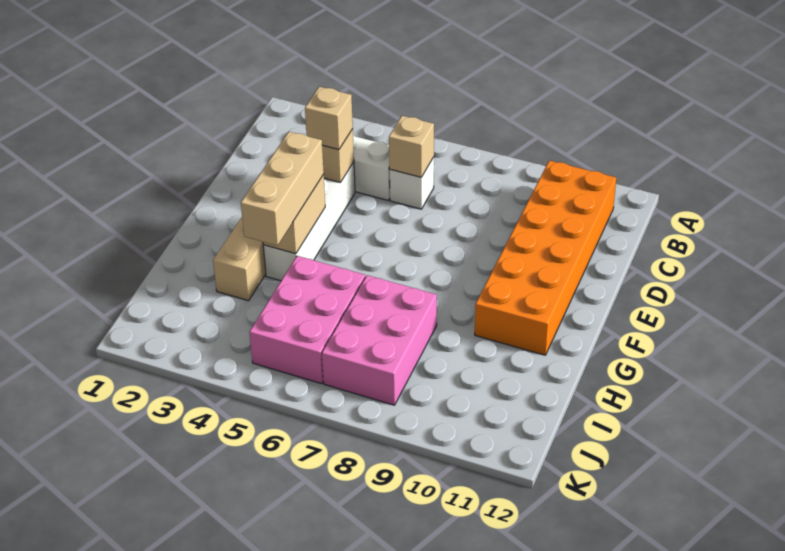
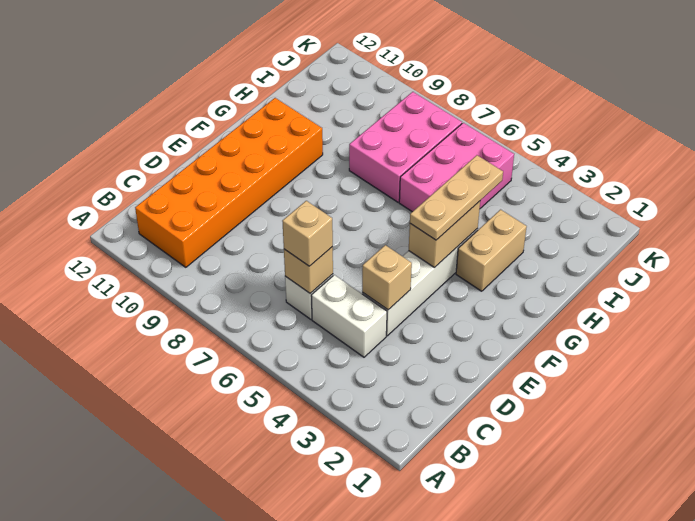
tan brick D4 level 3 -> tan brick C6 level 3
tan brick F4:H4 level 3 -> tan plate F4:H4 level 3

